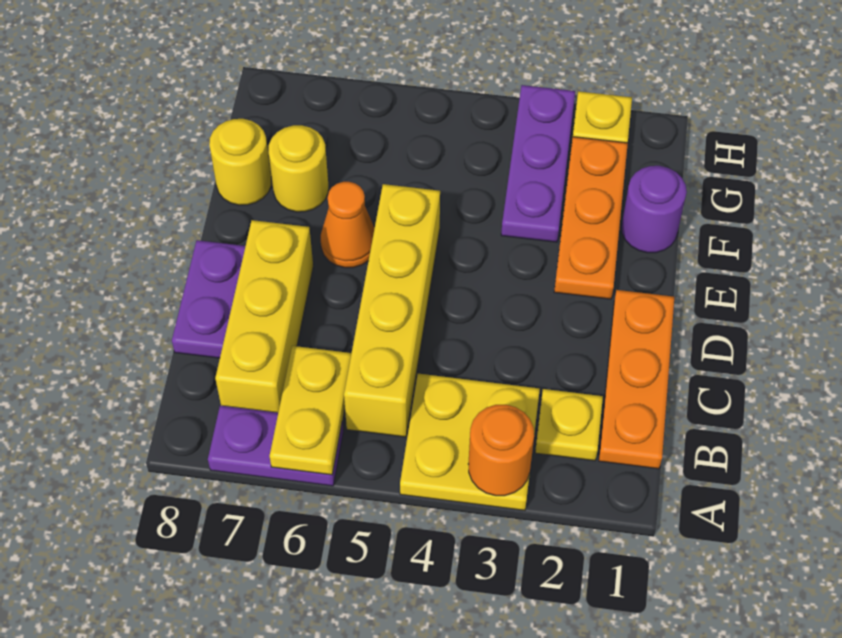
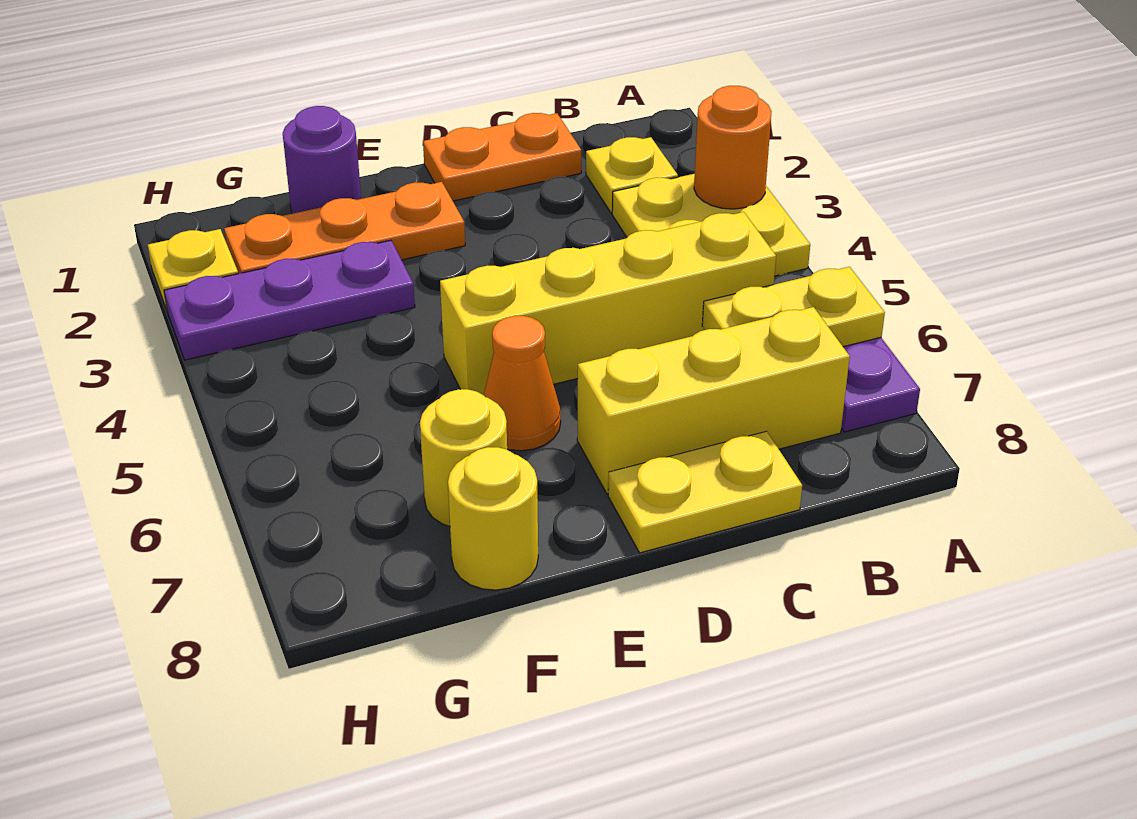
orange plate B1:D1 level 1 -> orange plate C1:D1 level 1
purple plate C8:D8 level 1 -> yellow plate C8:D8 level 1

